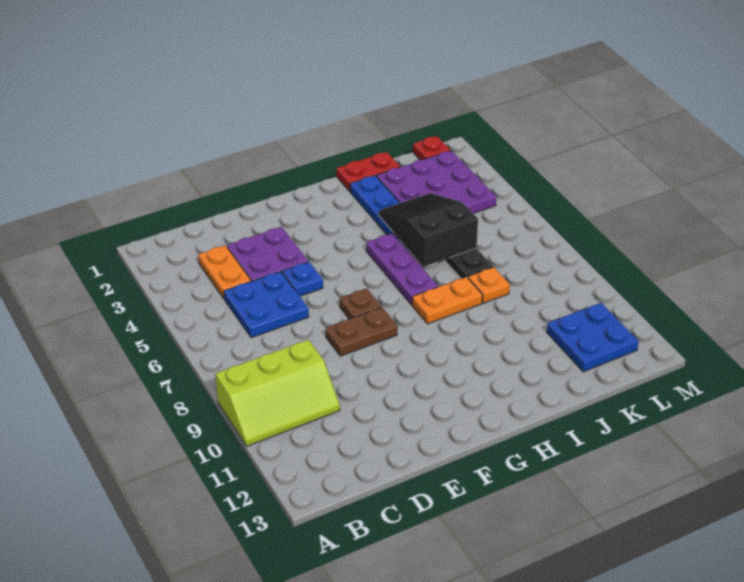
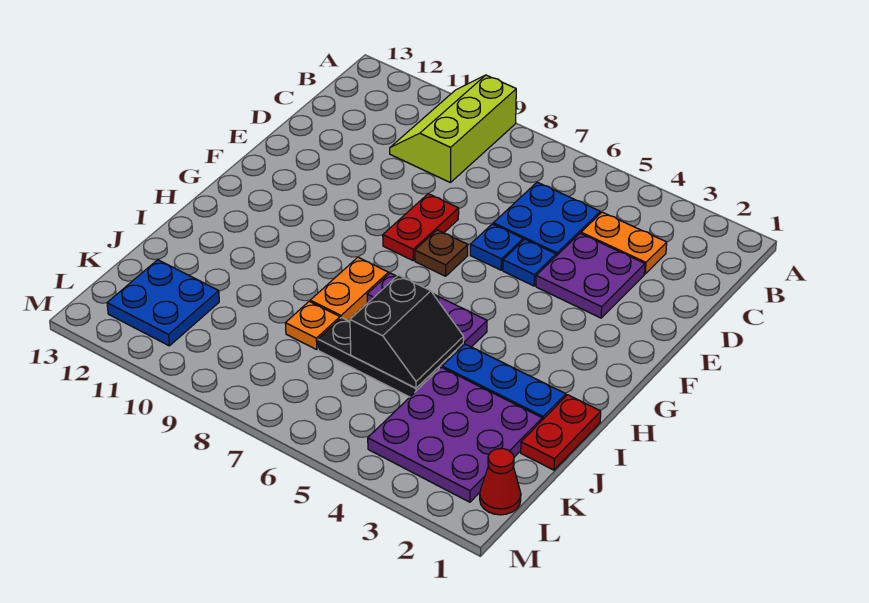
none -> blue plate E6 level 1
brown plate E8:F8 level 1 -> red plate E8:F8 level 1
black slope I4:J6 level 2 top 6 -> black slope I5:J6 level 2 top 6
red plate L1 level 1 -> red cone L1 level 1

